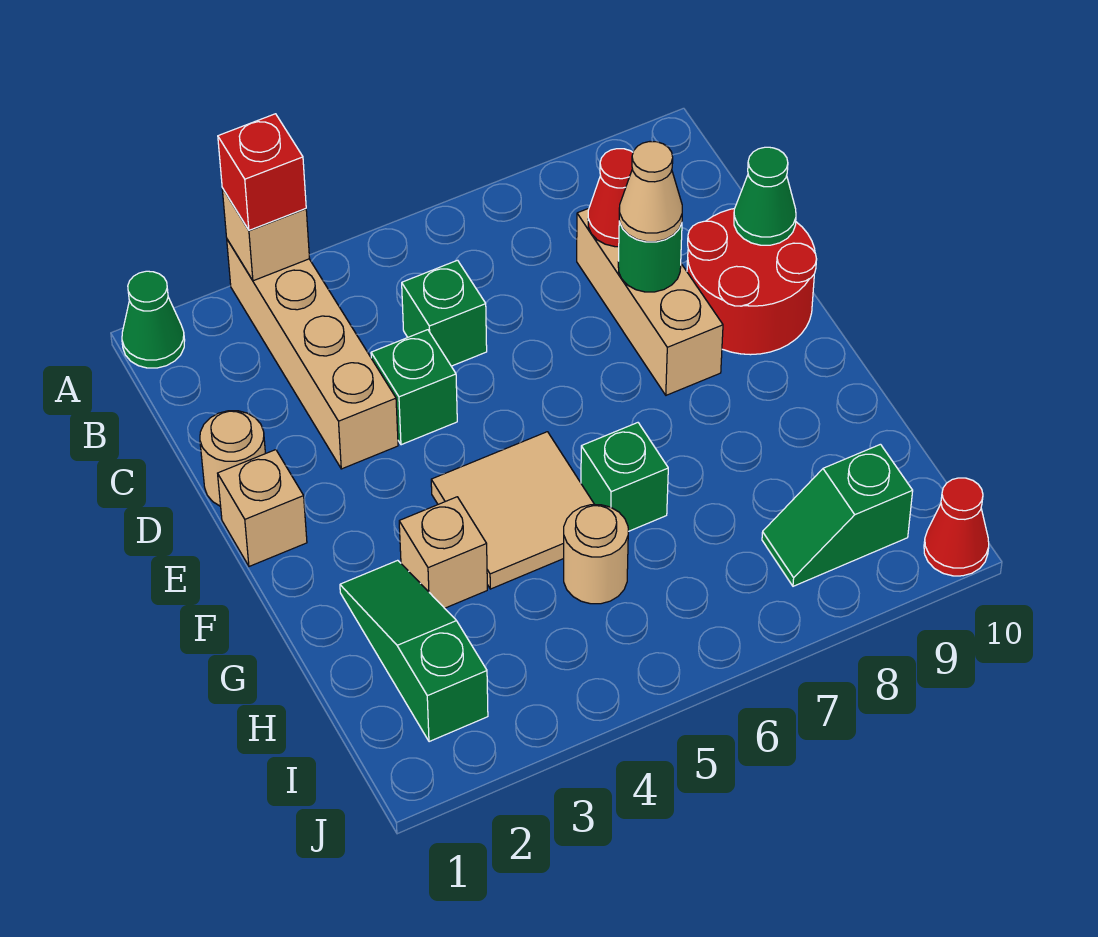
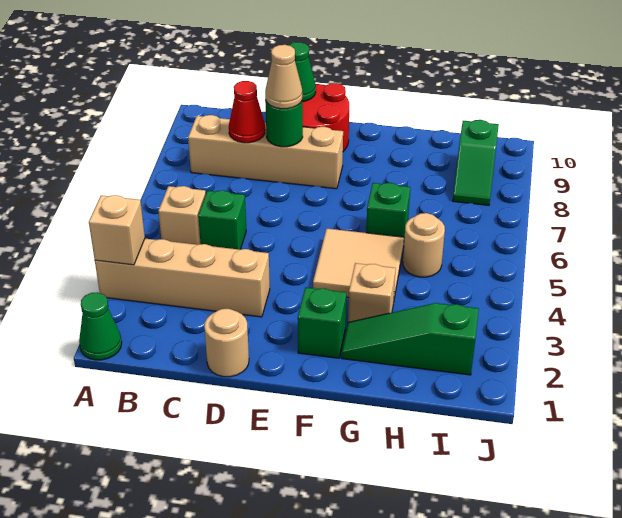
red brick A3 level 3 -> none
tan brick C8:E8 level 1 -> tan brick B8:E8 level 1
green brick D4 level 1 -> green brick F2 level 1
tan brick E1 level 1 -> tan brick B5 level 1
red cone J10 level 1 -> none

